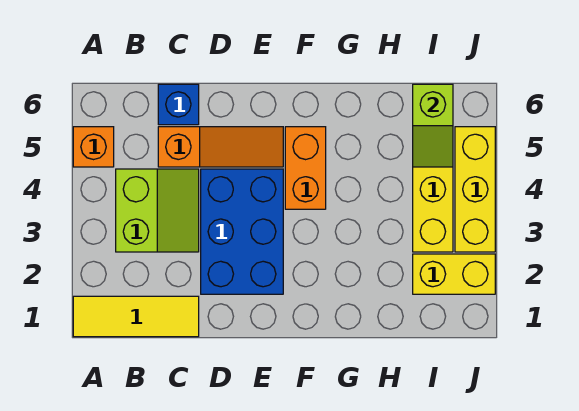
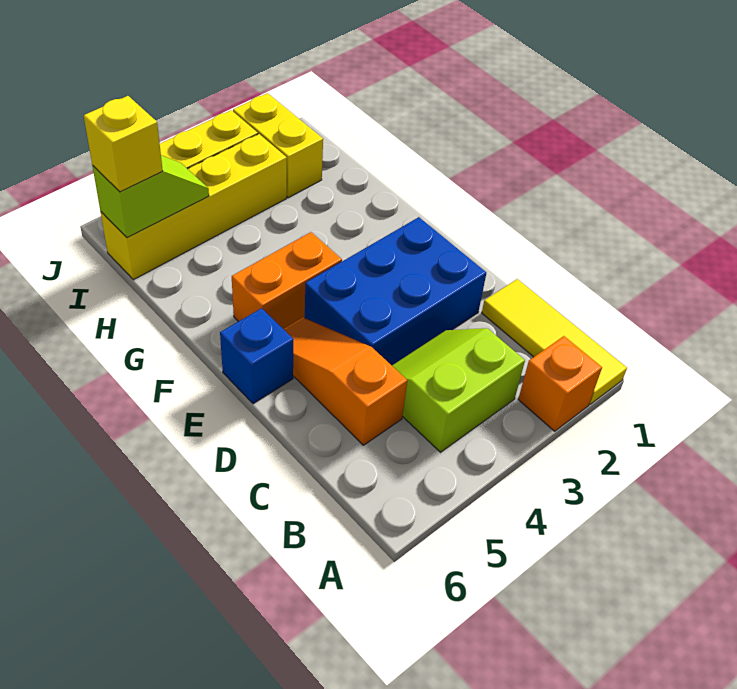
orange brick A5 level 1 -> orange brick A2 level 1
blue brick C6 level 1 -> blue brick E6 level 1
none -> yellow brick I6 level 3

